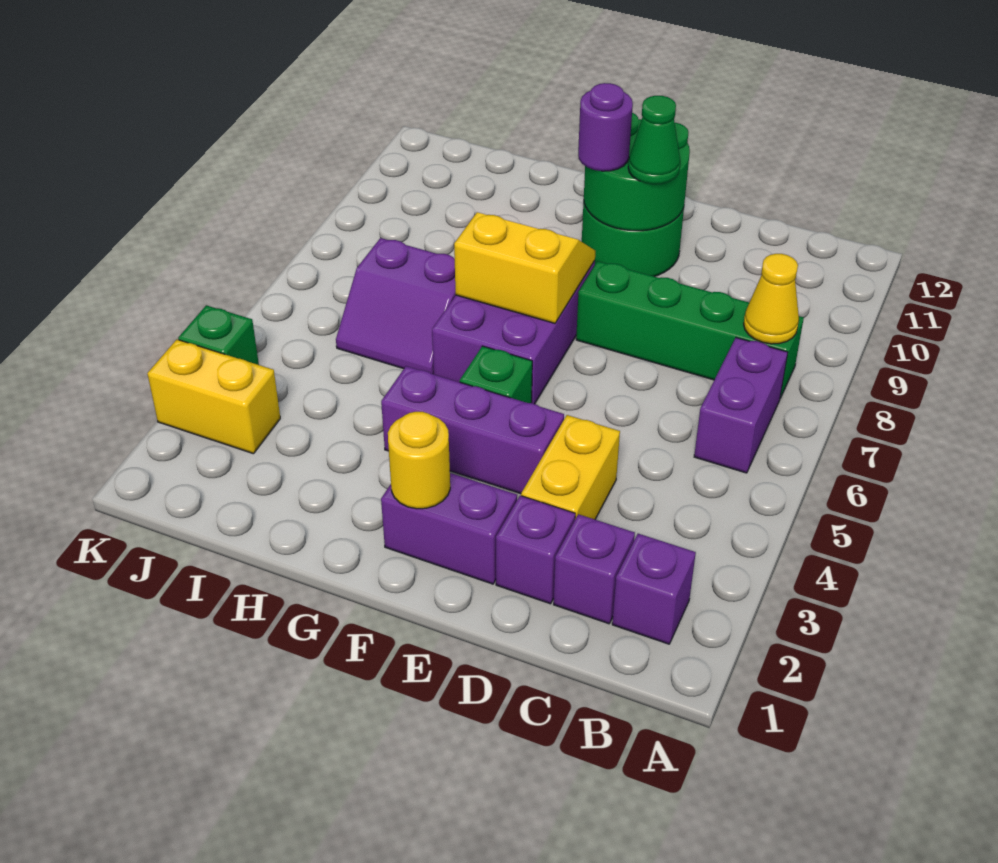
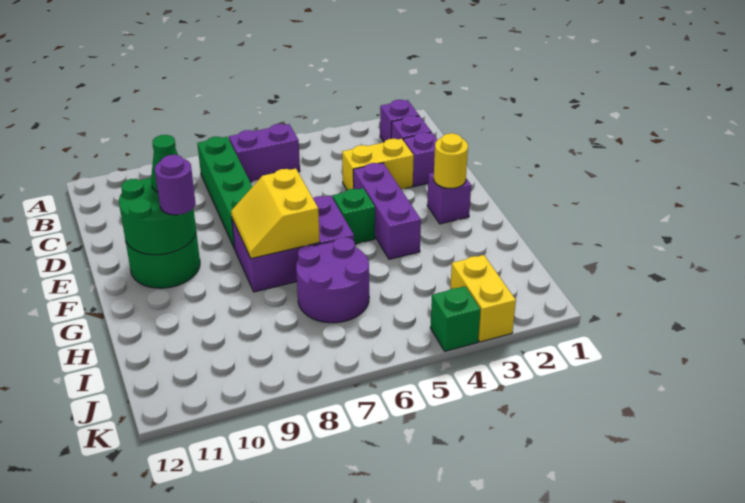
yellow cone B8 level 2 -> none
purple brick E2:F2 level 1 -> purple brick F2 level 1
purple slope H6:I7 level 1 top 7 -> purple round brick H6:I7 level 1

